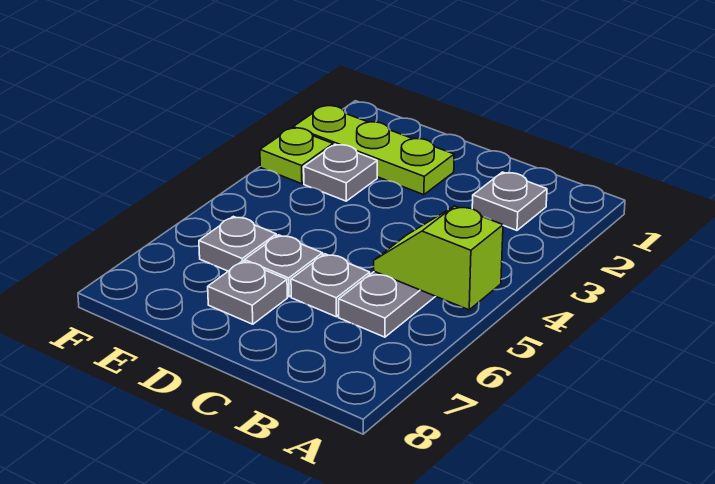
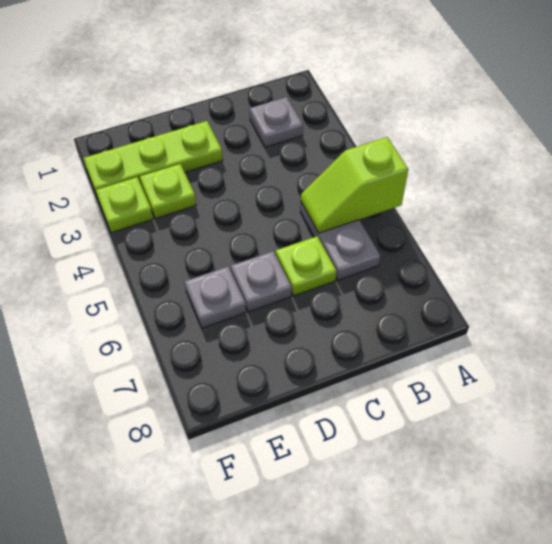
grey plate C6 level 1 -> lime plate C6 level 1
grey plate D7 level 1 -> none
grey plate E3 level 1 -> lime plate E3 level 1

